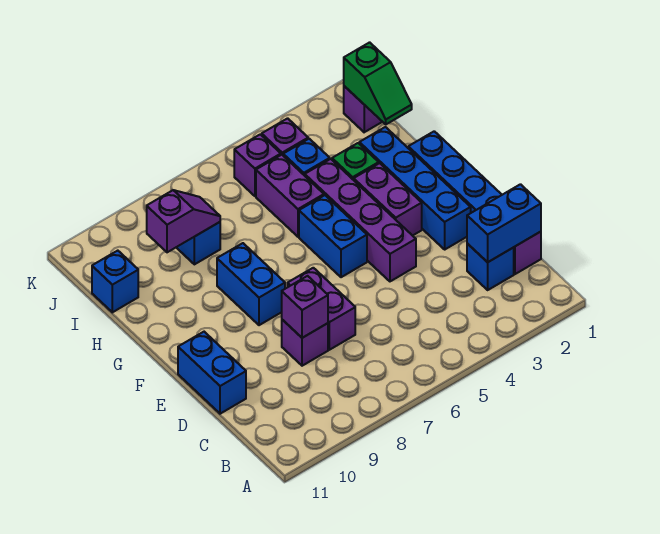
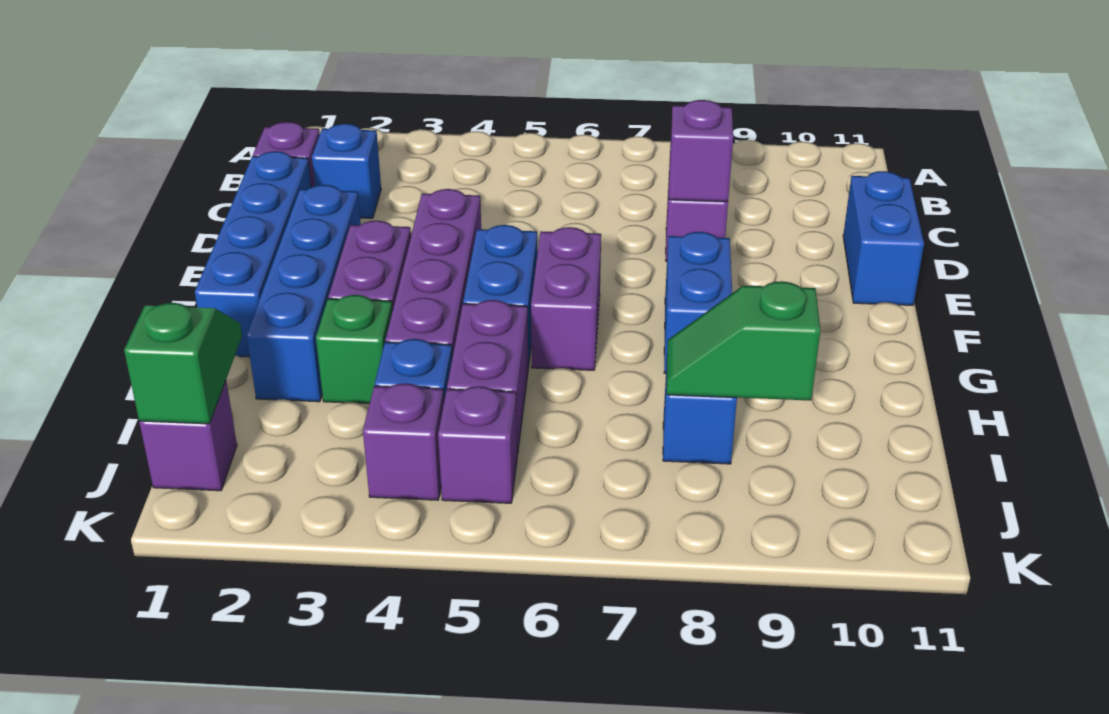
blue brick C1:C2 level 2 -> none
purple brick D7:E7 level 1 -> purple brick F6:G6 level 1
purple slope I8:I9 level 2 top 9 -> green slope I8:I9 level 2 top 9
blue brick I11 level 1 -> none

